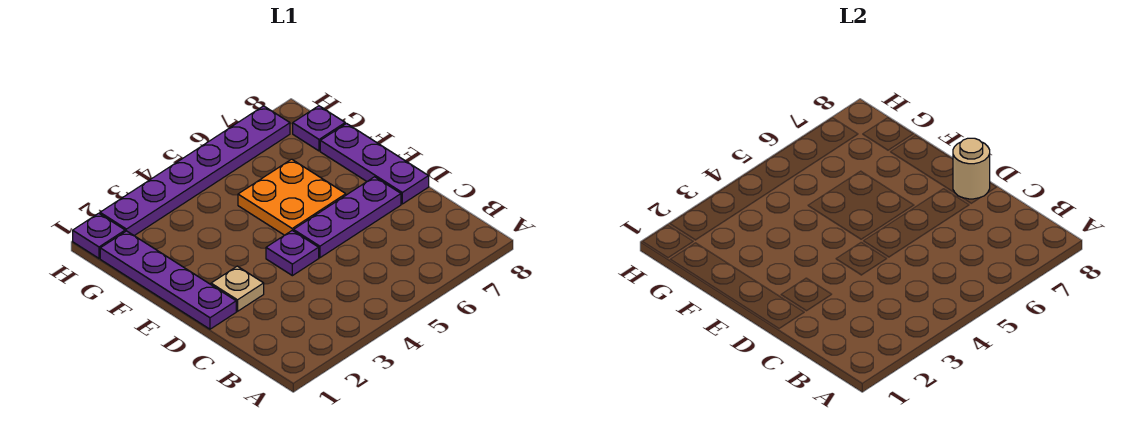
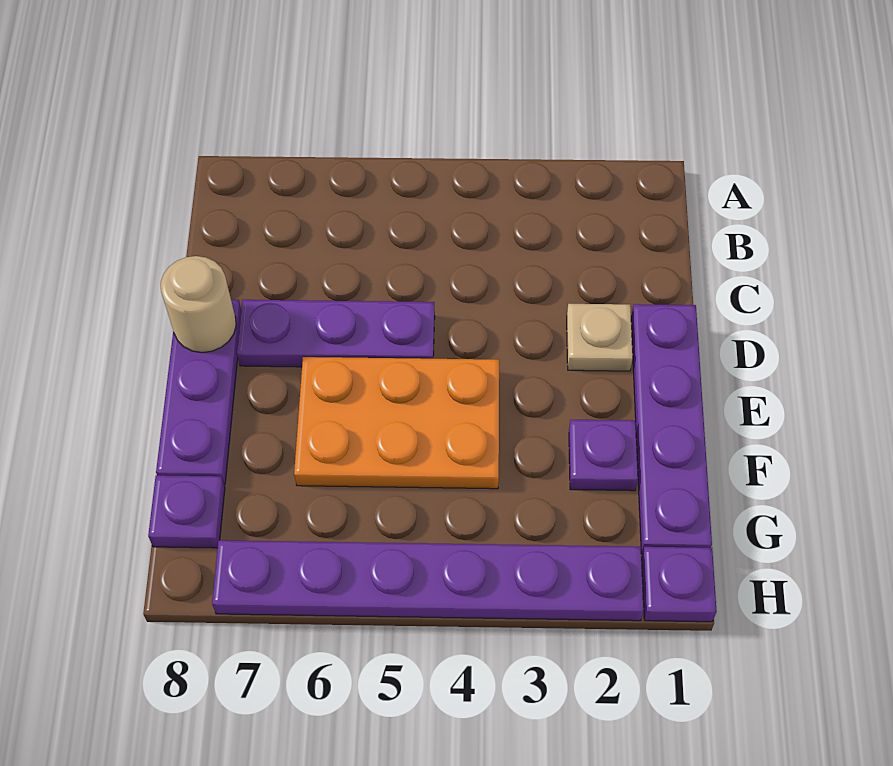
purple plate D4 level 1 -> purple plate F2 level 1
orange plate E5:F6 level 1 -> orange plate E4:F6 level 1

